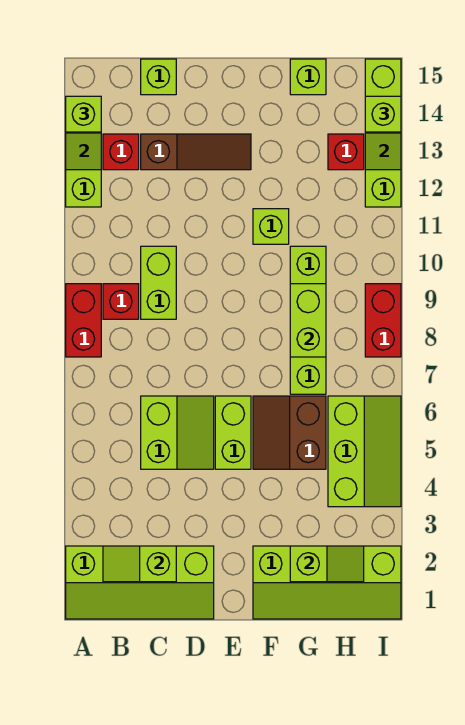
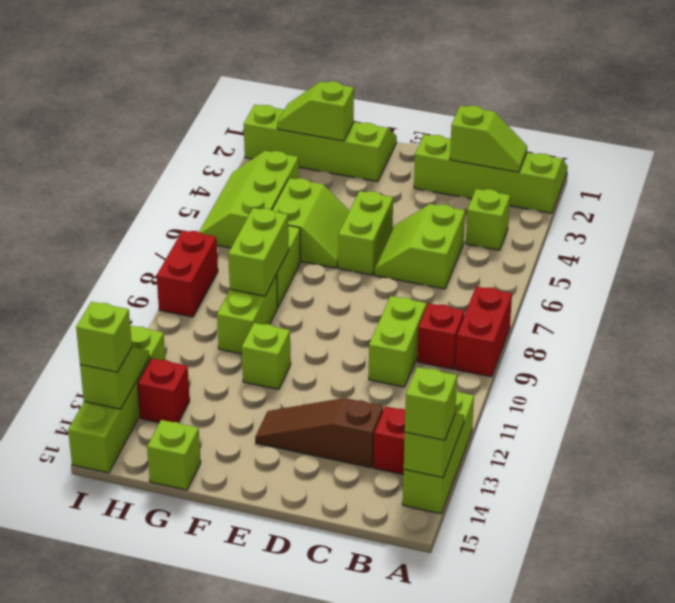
lime brick C15 level 1 -> lime brick B4 level 1
brown slope F5:G6 level 1 top G -> lime slope F5:G6 level 1 top G

